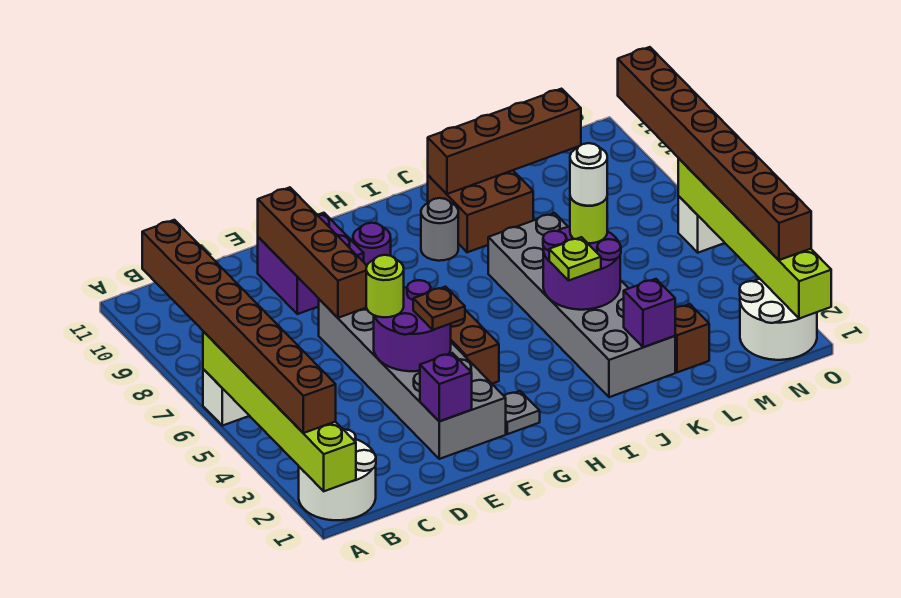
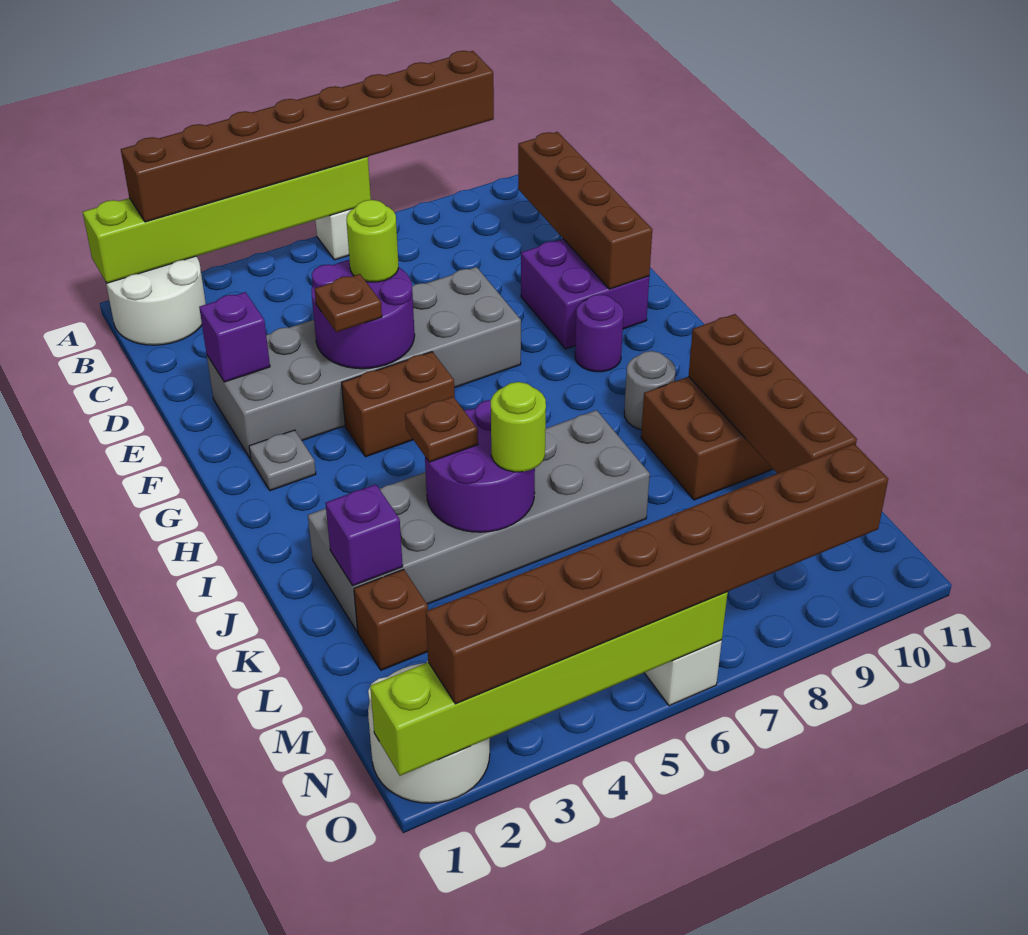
brown brick E7:E10 level 2 -> brown brick C10:F10 level 2
lime plate J4 level 3 -> brown plate J4 level 3
white round brick K5 level 4 -> none

